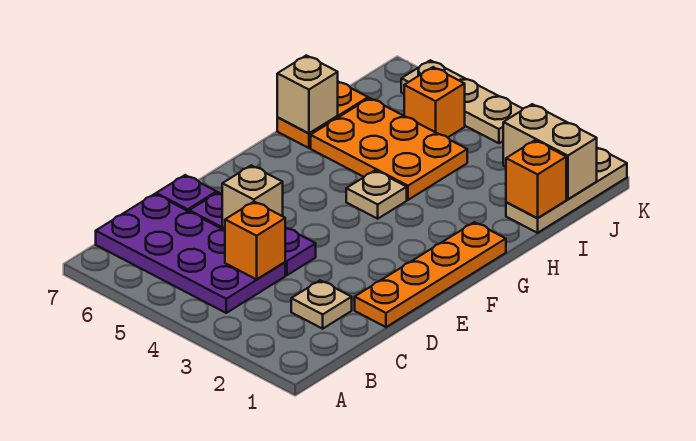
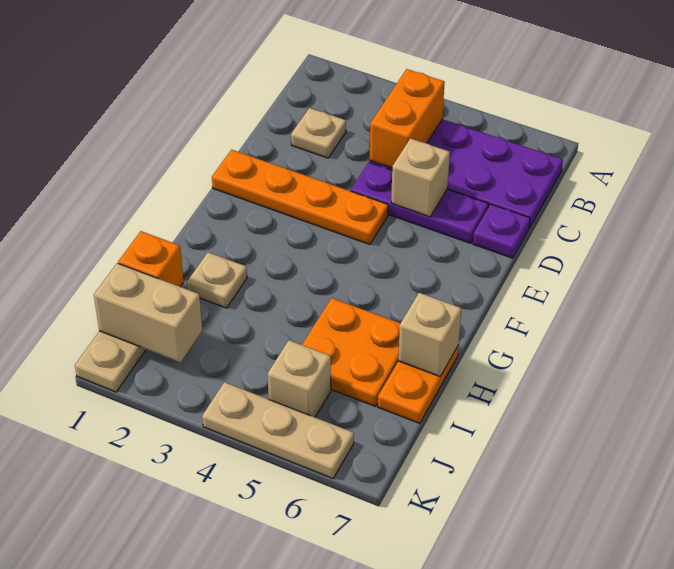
orange brick C4 level 2 -> orange brick B4:C4 level 2
orange plate D1:G1 level 1 -> orange plate E1:E4 level 1
tan plate G4 level 1 -> tan plate H2 level 1
orange plate H4:I6 level 1 -> orange plate H5:I6 level 1
orange brick J5 level 1 -> tan brick J5 level 1

